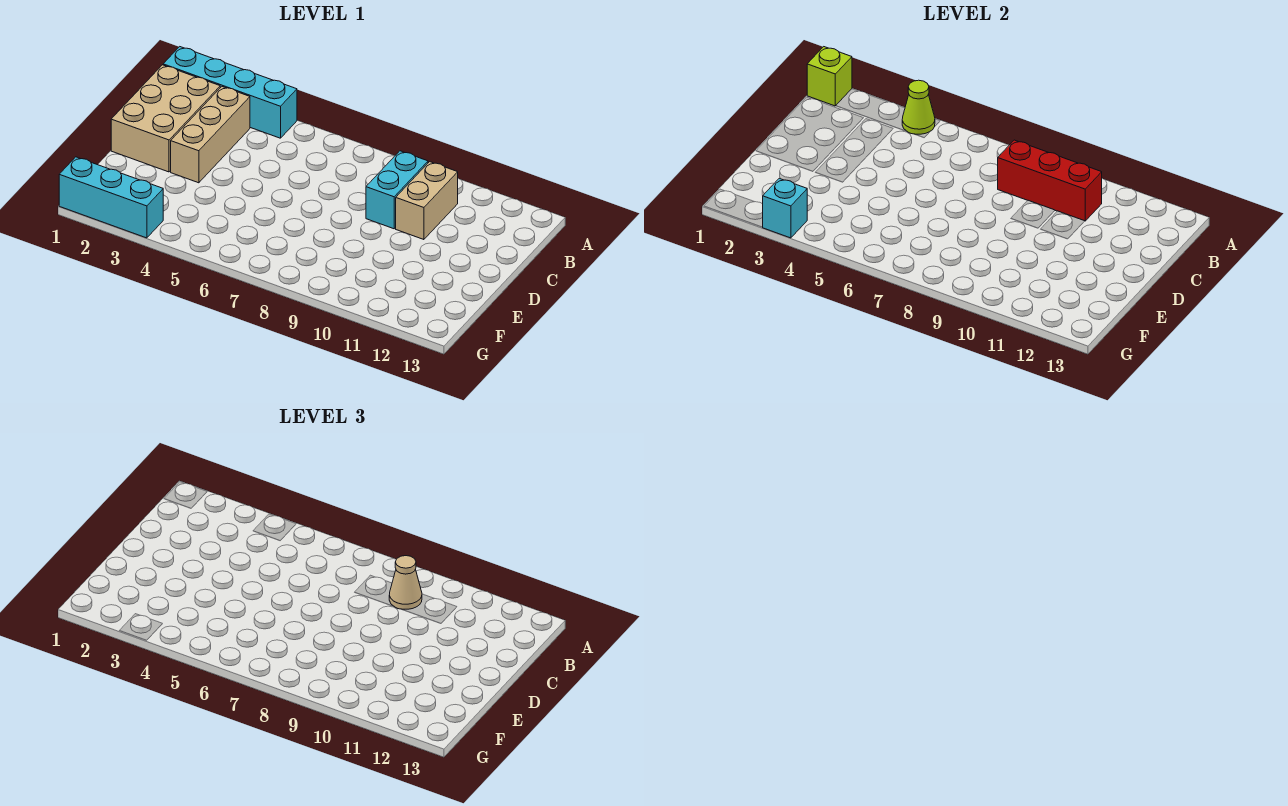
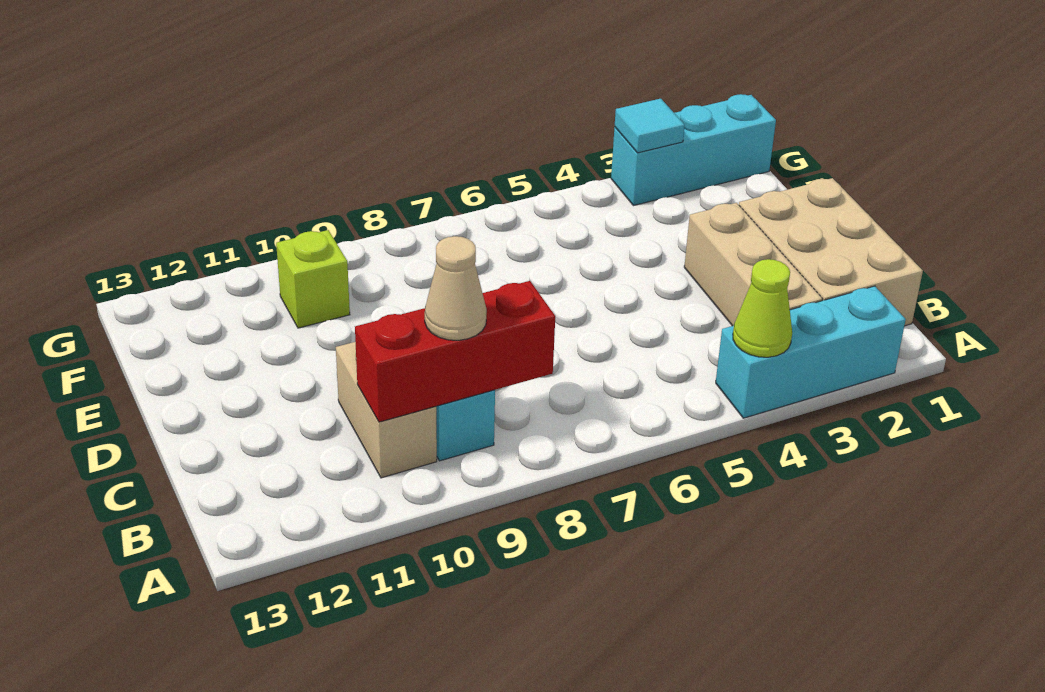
cyan brick A1:A4 level 1 -> cyan brick A2:A4 level 1
lime brick A1 level 2 -> lime brick F10 level 1
cyan brick G3 level 2 -> cyan tile G3 level 2

